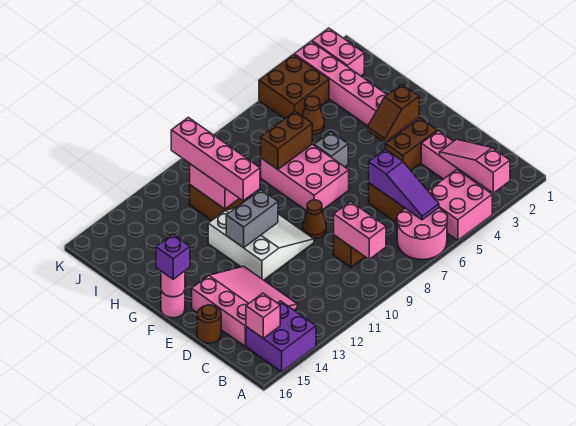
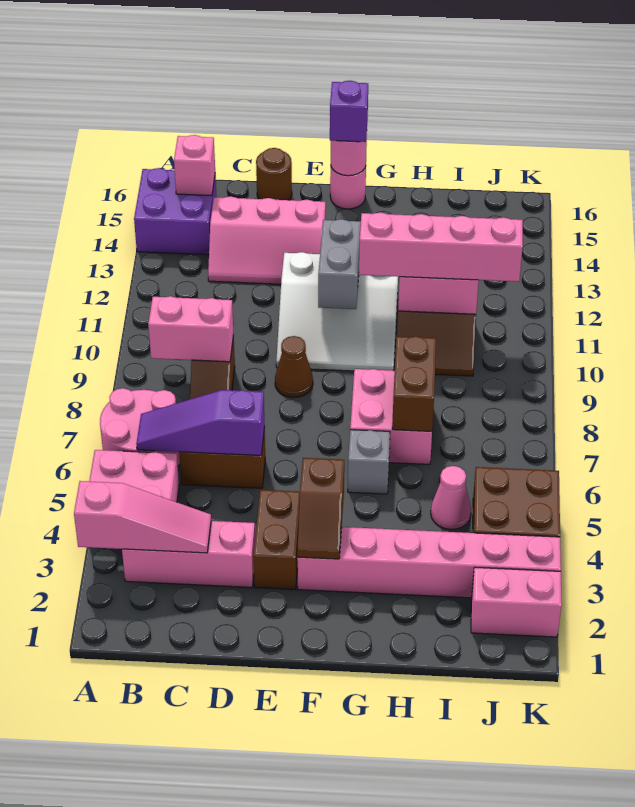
pink slope C13:E15 level 1 top 15 -> pink slope C13:E14 level 1 top 14
brown slope F3:F4 level 2 top 3 -> brown slope F3:F4 level 2 top 4
pink brick F7:H8 level 1 -> pink brick G7:H8 level 1
brown cone I5 level 1 -> pink cone I5 level 1

